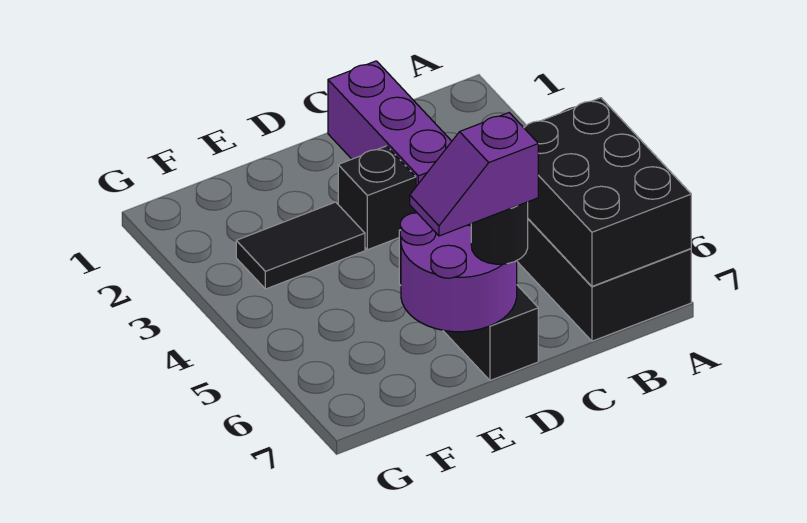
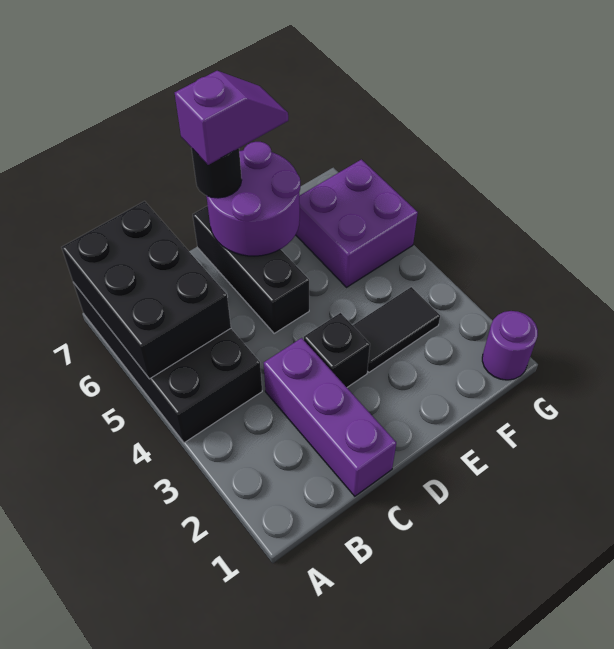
none -> purple brick F5:G6 level 1
none -> purple round brick G1 level 1

